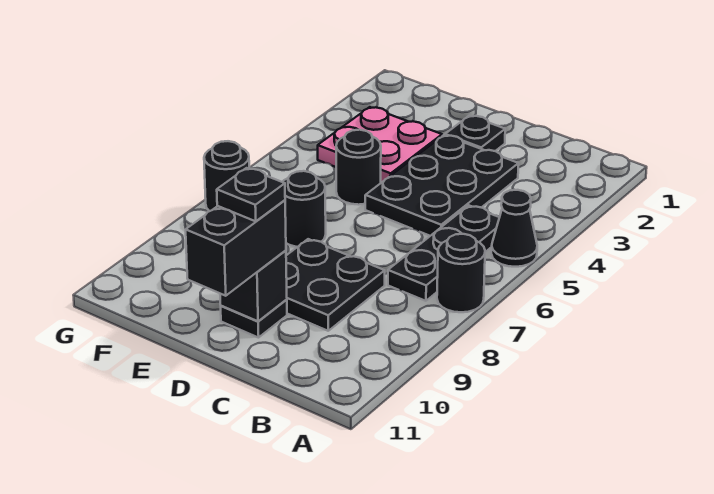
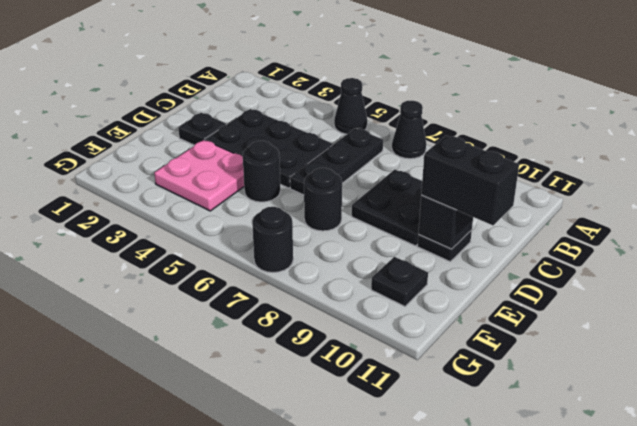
black round brick A7 level 1 -> black cone A7 level 1
black plate B5:B7 level 1 -> black plate B6:D6 level 1
black plate D10 level 4 -> black plate F10 level 1

